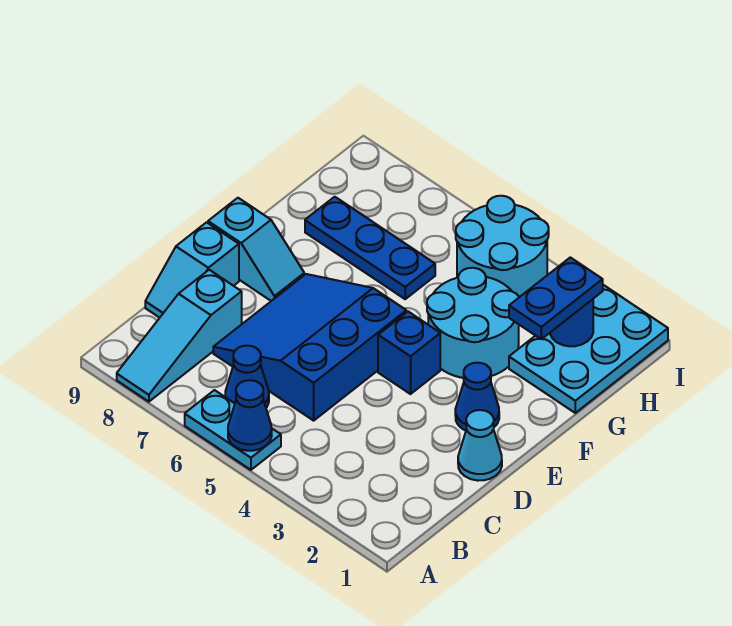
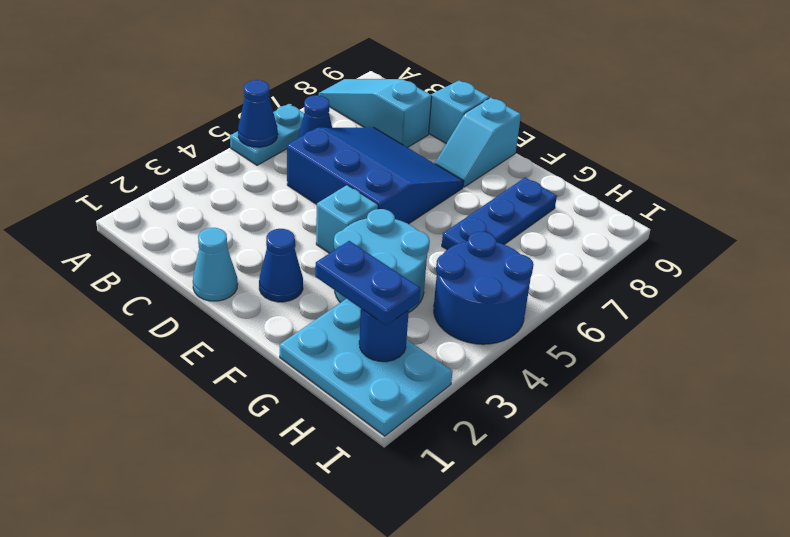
blue brick E4 level 1 -> cyan brick E4 level 1
cyan round brick H4:I5 level 1 -> blue round brick H4:I5 level 1

